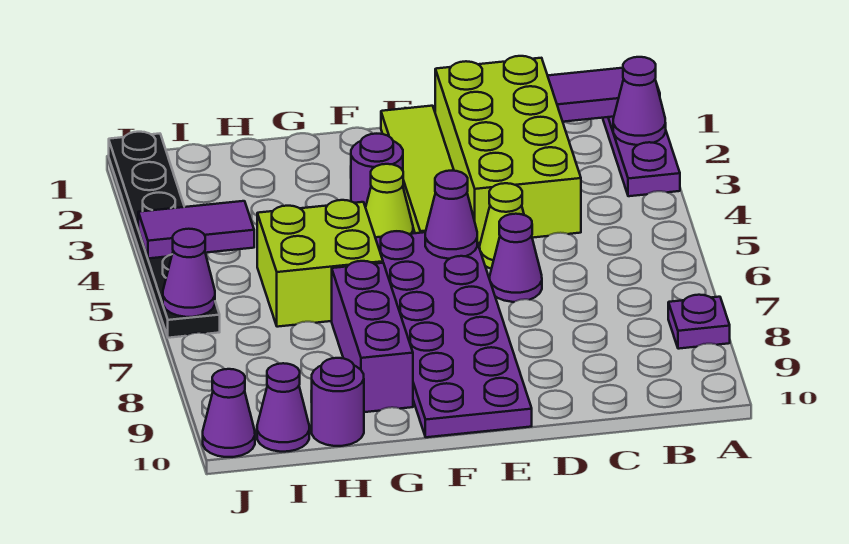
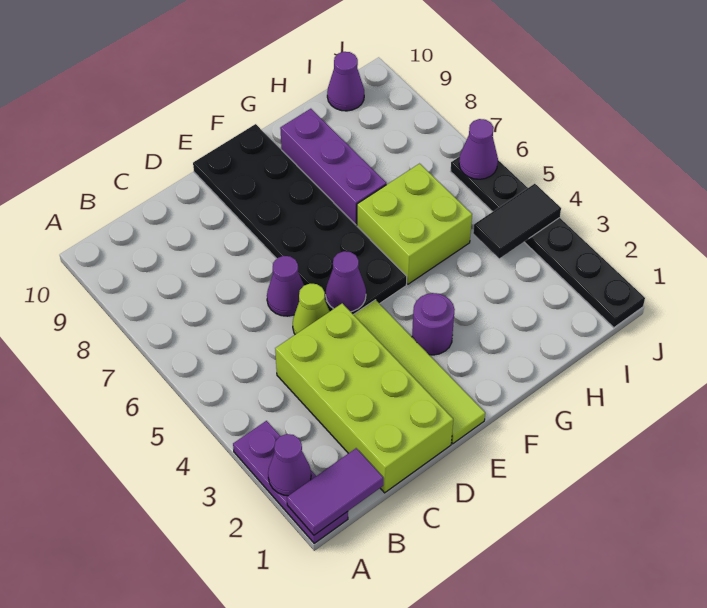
purple plate A8 level 1 -> none
purple plate E5:F10 level 1 -> black plate E5:F10 level 1
lime cone F4 level 1 -> none
purple round brick H10 level 1 -> none
purple tile I4:J4 level 2 -> black tile I4:J4 level 2
purple cone J10 level 1 -> none

